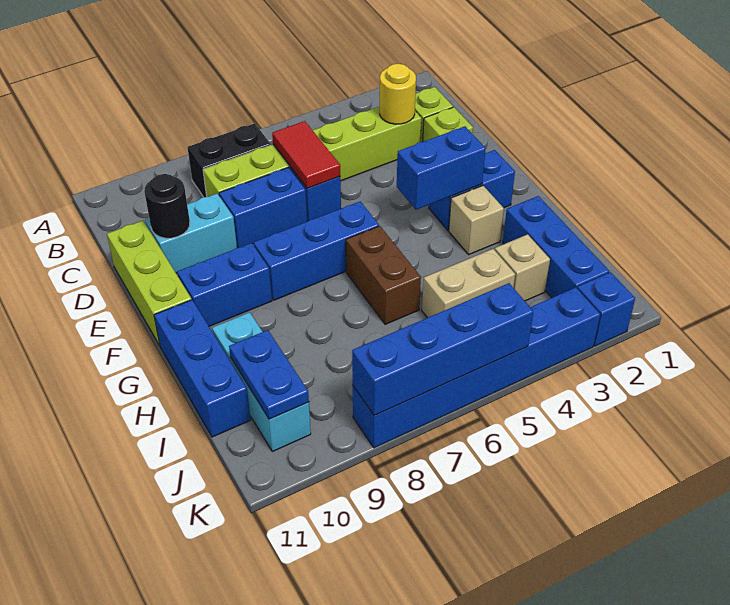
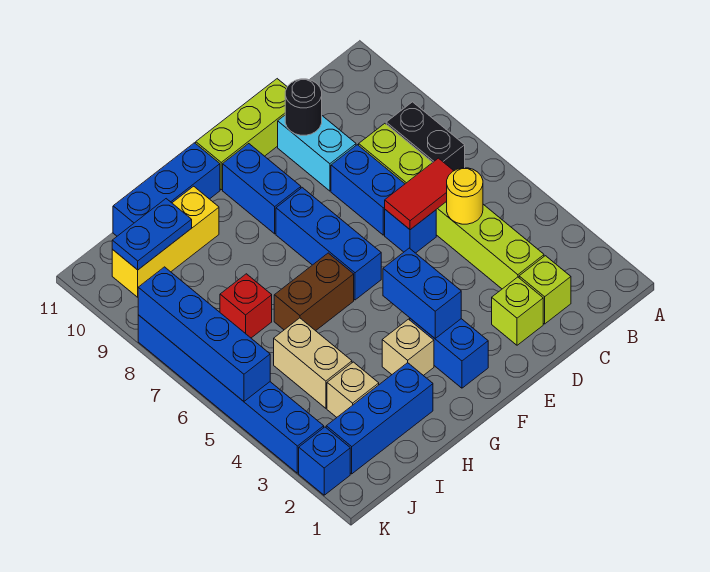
yellow round brick C3 level 2 -> yellow round brick C5 level 2
cyan brick H10:J10 level 1 -> yellow brick H10:J10 level 1
none -> red brick I7 level 1

